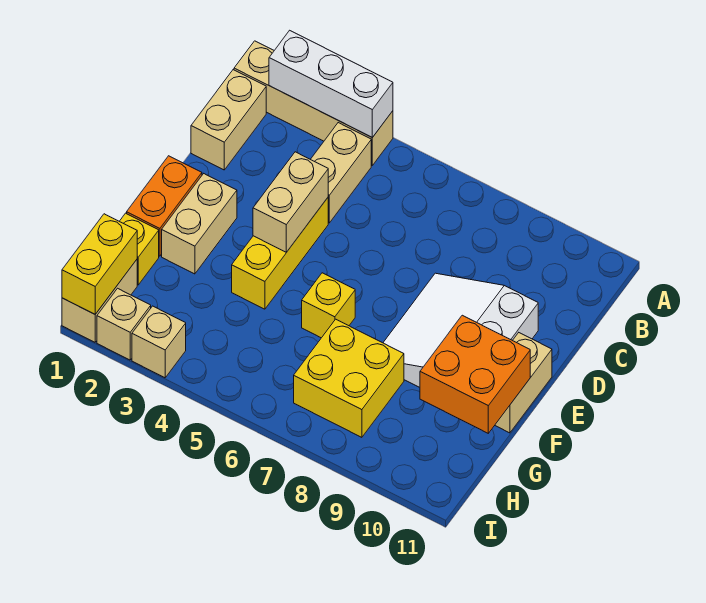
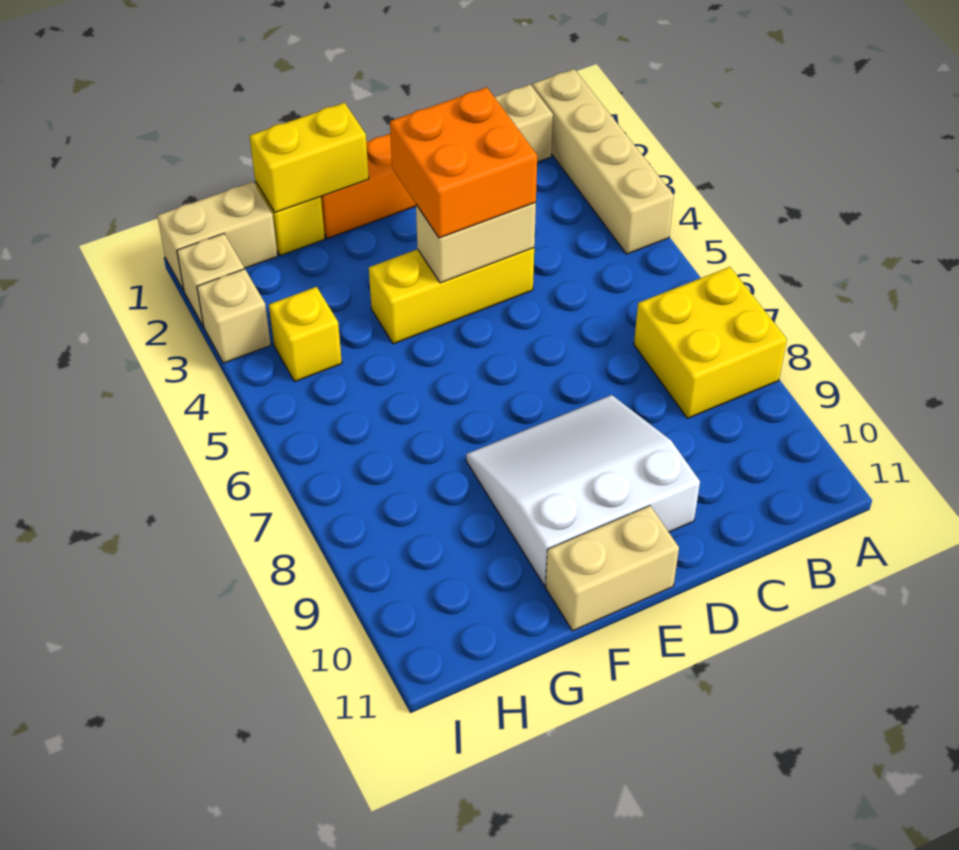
white brick A2:A4 level 2 -> none
tan brick B4:C4 level 1 -> none
tan brick E2:F2 level 1 -> none
yellow brick F6 level 1 -> yellow brick H4 level 1
orange brick F10:G11 level 2 -> orange brick D3:E4 level 3
yellow brick G7:H8 level 1 -> yellow brick A7:B8 level 1
yellow brick H1:I1 level 2 -> yellow brick F1:G1 level 2

